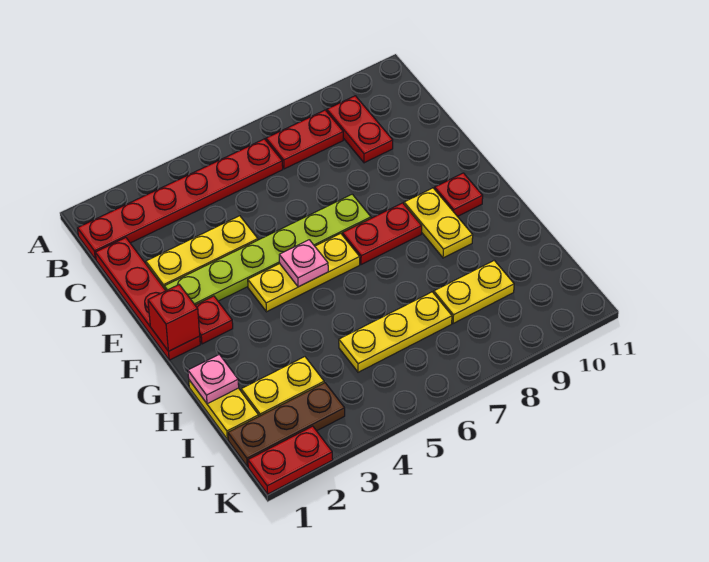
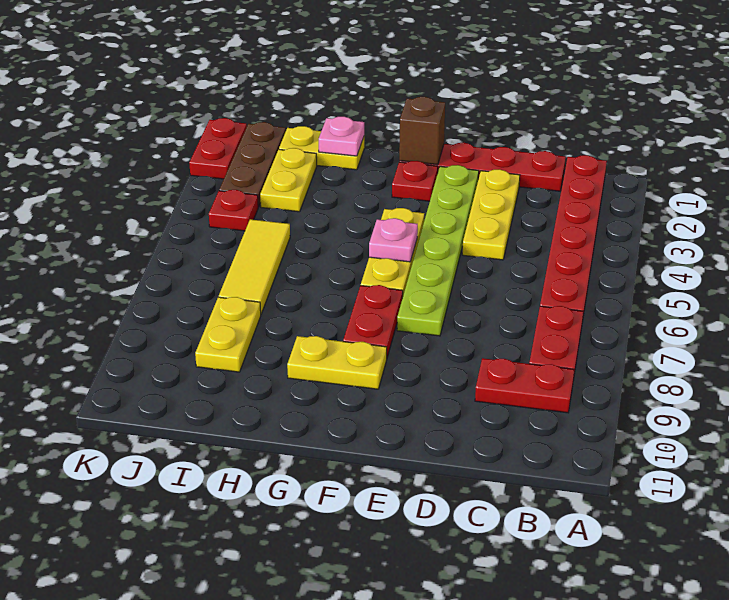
red brick F1 level 2 -> brown brick F1 level 2
red plate F10 level 1 -> red plate J4 level 1
yellow plate I5:I7 level 1 -> yellow tile I5:I7 level 1

